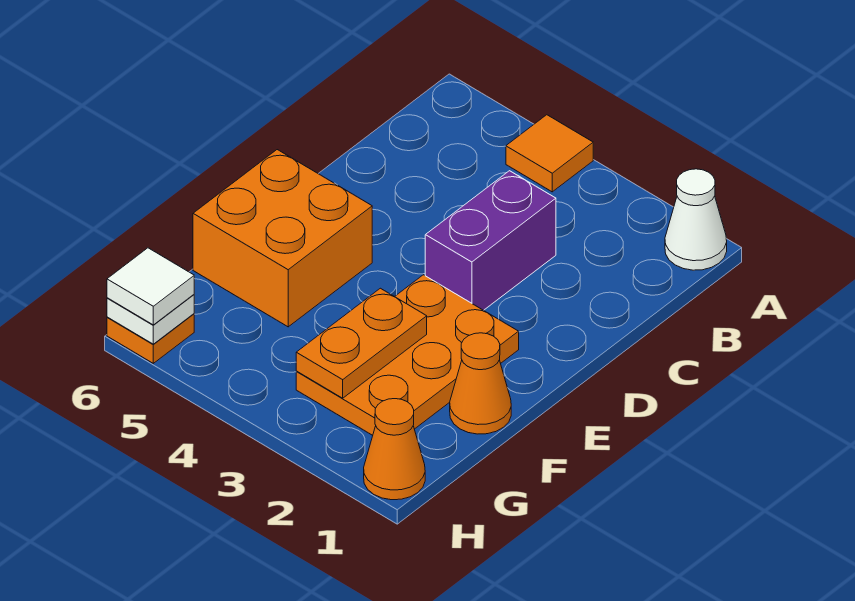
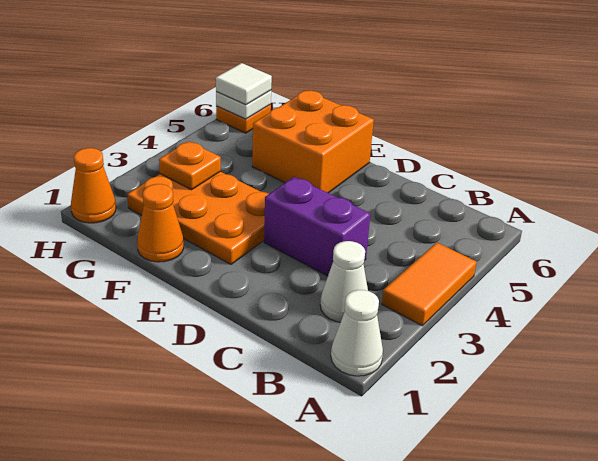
orange tile A4 level 1 -> orange tile A3:A4 level 1
none -> white cone B2 level 1
orange plate F3:G3 level 2 -> orange plate G3 level 2

